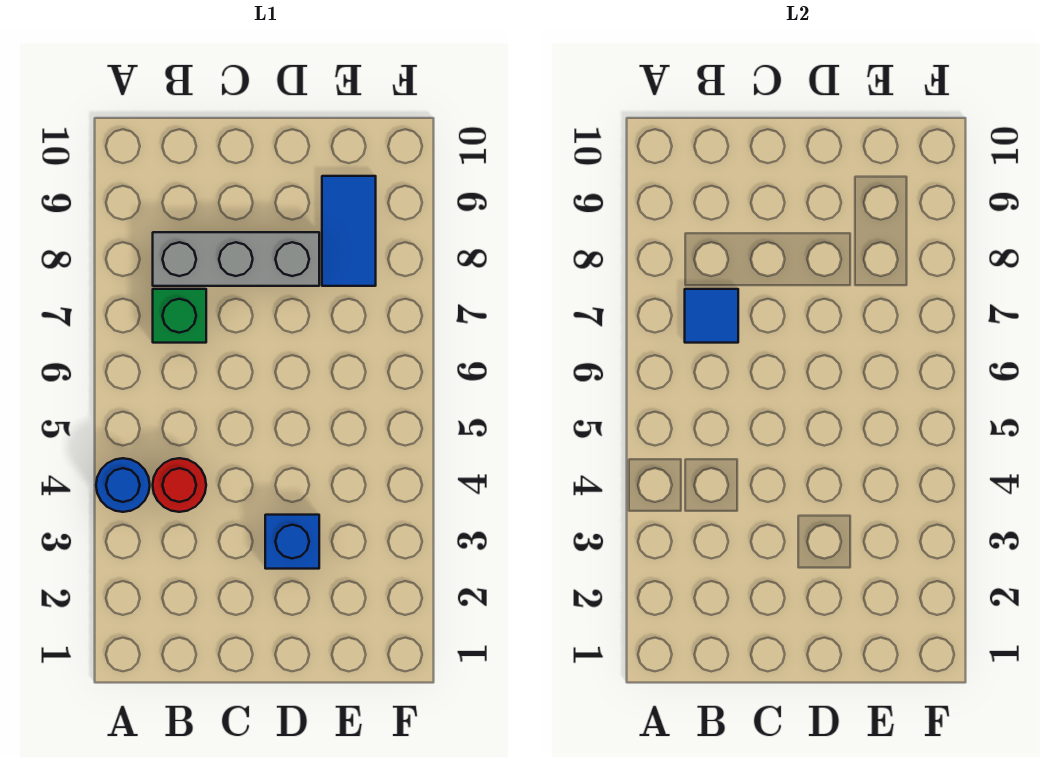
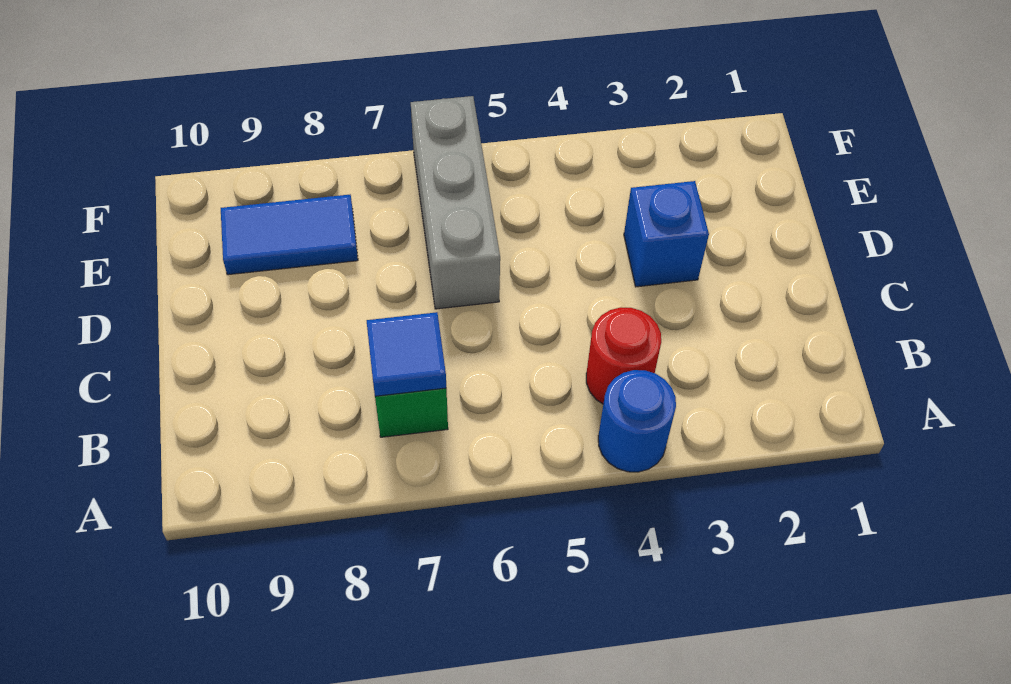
grey brick B8:D8 level 1 -> grey brick D6:F6 level 1

